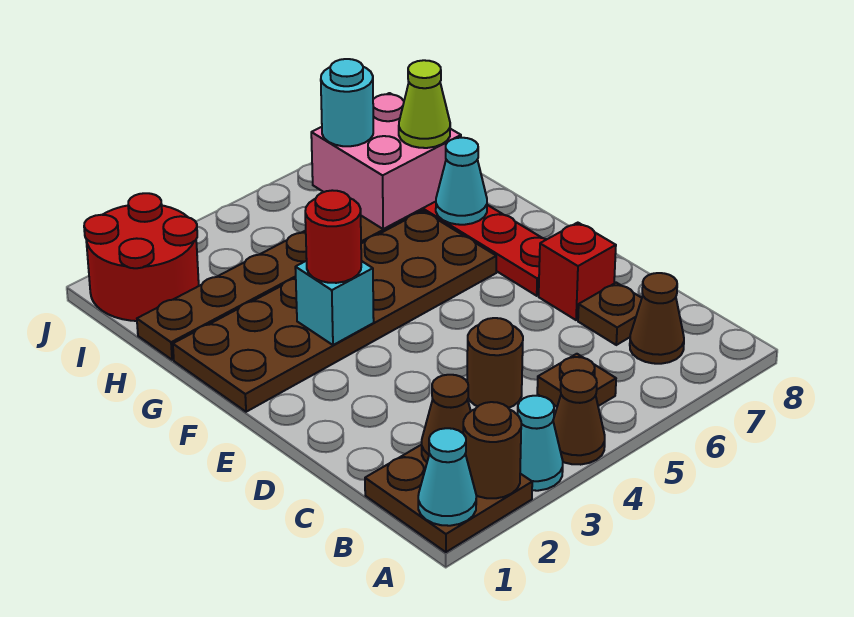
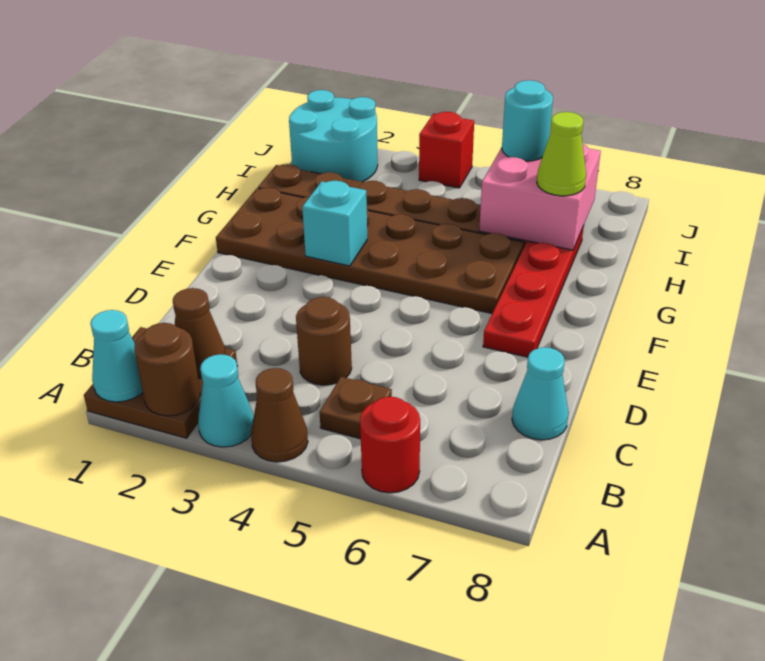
brown cone B7 level 1 -> none
brown plate C7 level 1 -> none
red brick D7 level 1 -> red brick J4 level 1
red round brick F3 level 3 -> red round brick A6 level 1
cyan cone G7 level 2 -> cyan cone C8 level 1
red round brick I1:J2 level 1 -> cyan round brick I1:J2 level 1

